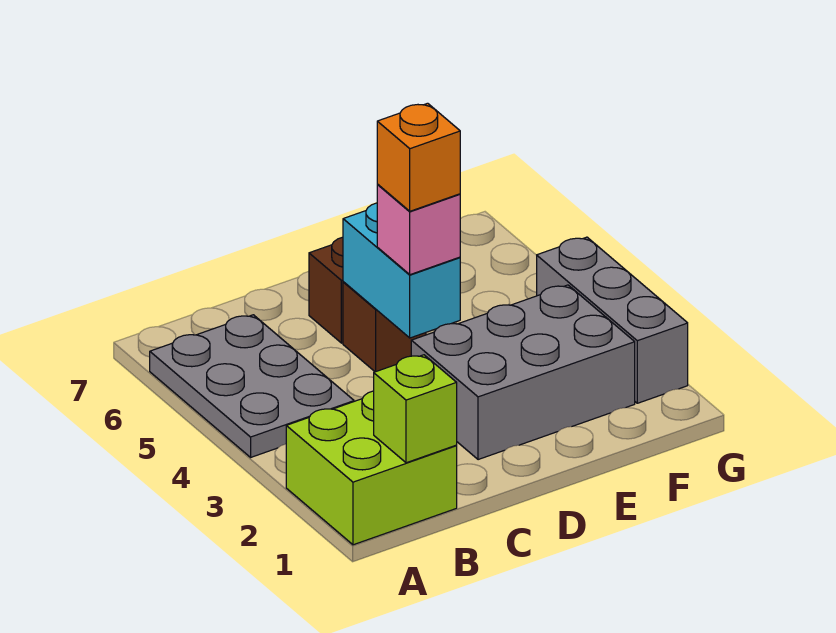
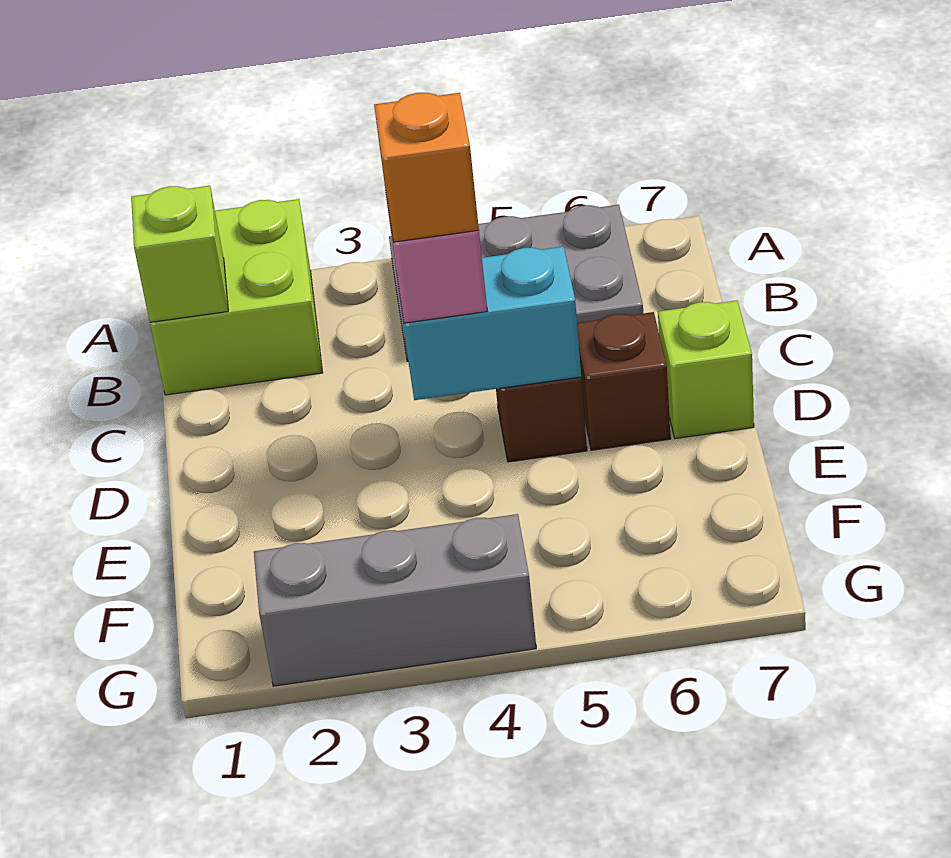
grey brick D2:F3 level 1 -> none
none -> lime brick D7 level 1

